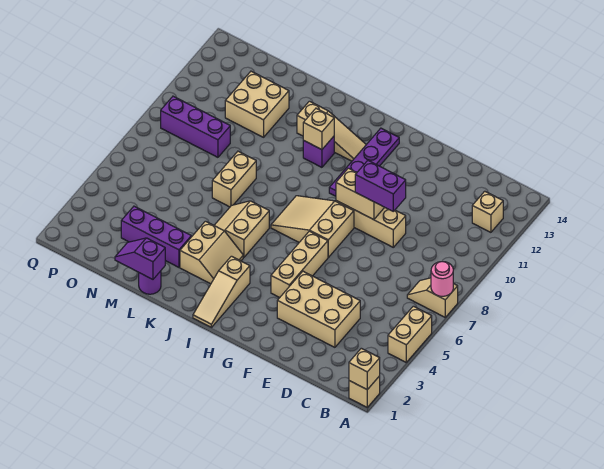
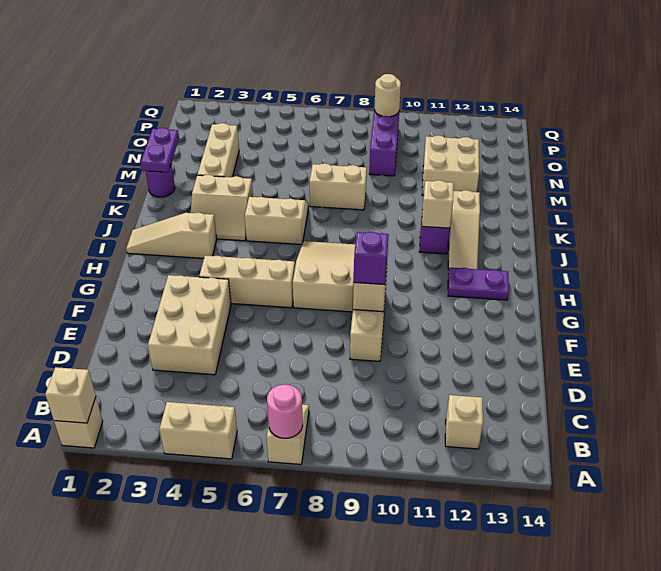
purple brick E9:F9 level 3 -> purple brick F9 level 3
purple plate H10:H13 level 1 -> purple plate H12:H13 level 1
purple slope L1:M1 level 2 top L -> purple plate L1:M1 level 2
purple brick L3:N3 level 1 -> tan brick L3:N3 level 1
none -> tan round brick P9 level 2

